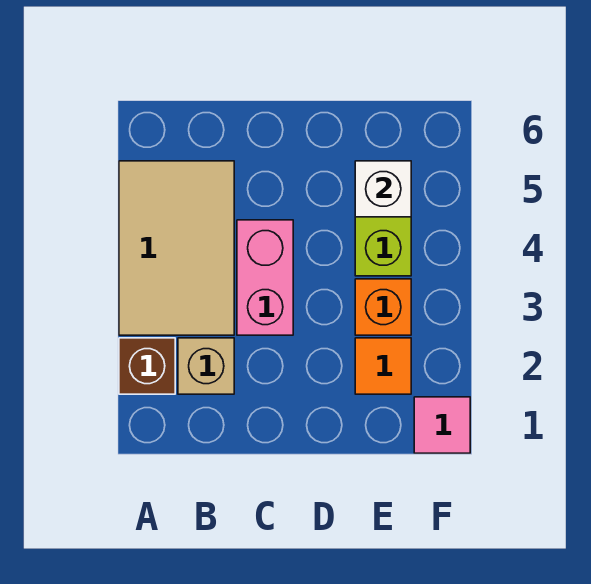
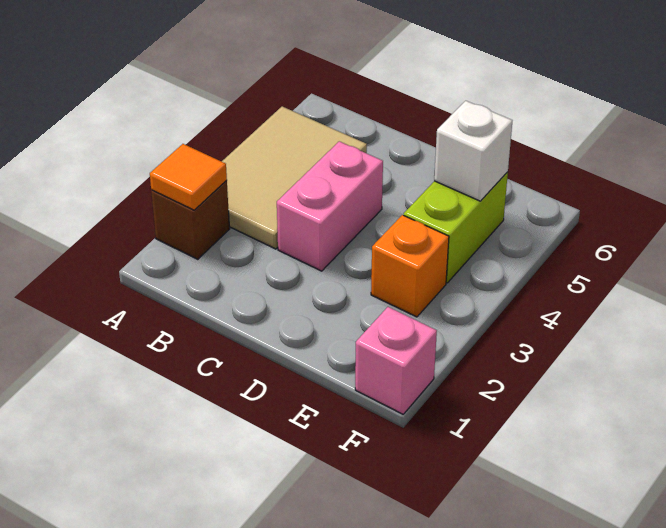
tan brick B2 level 1 -> none
orange tile E2 level 1 -> orange tile A2 level 2
pink tile F1 level 1 -> pink brick F1 level 1

